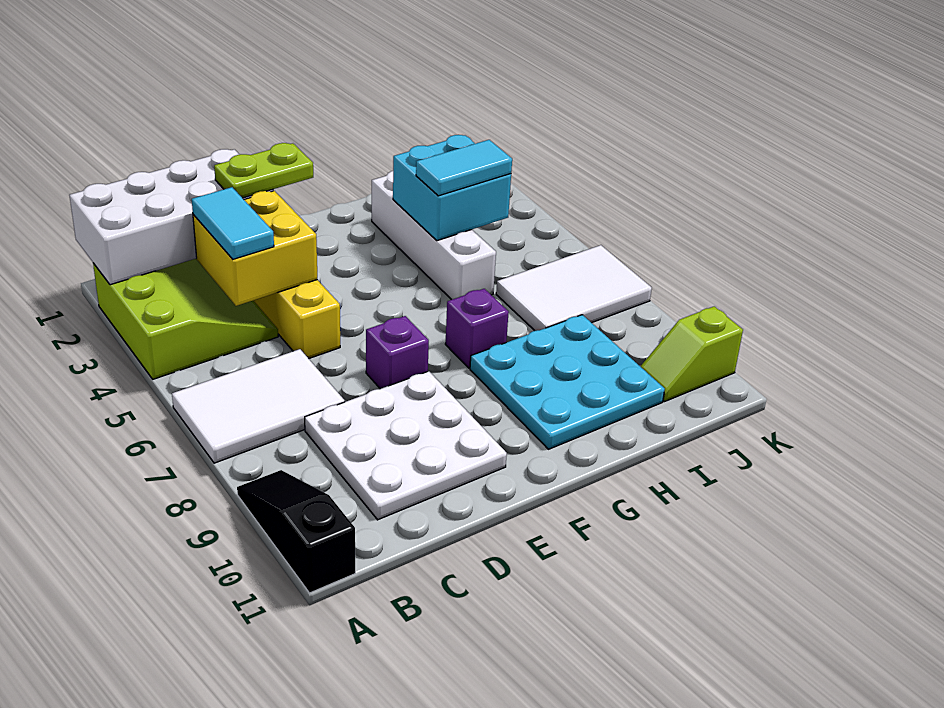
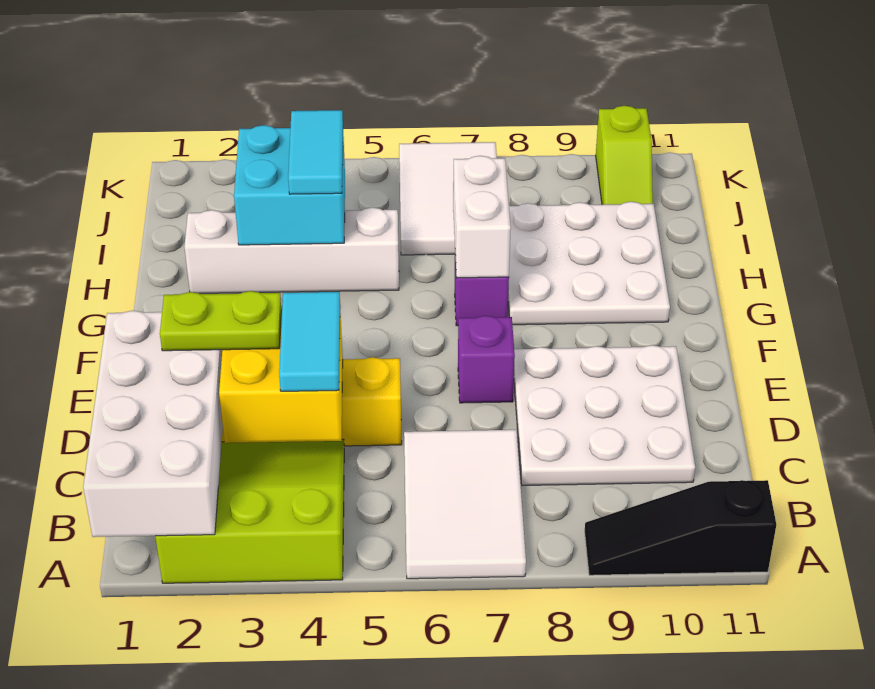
cyan tile C3:C4 level 3 -> cyan tile C4:D4 level 3
lime plate D2:E2 level 3 -> lime plate D2:D3 level 3
none -> white brick G7:H7 level 2
cyan plate G8:I10 level 1 -> white plate G8:I10 level 1

